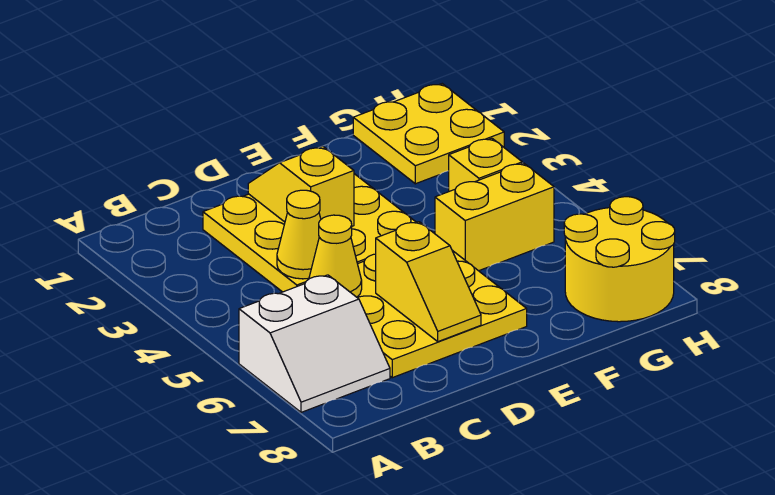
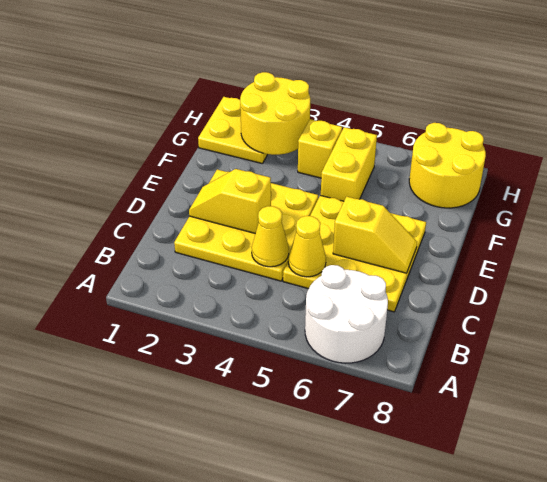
white slope A6:B7 level 1 top 6 -> white round brick A6:B7 level 1
none -> yellow round brick G2:H3 level 2

